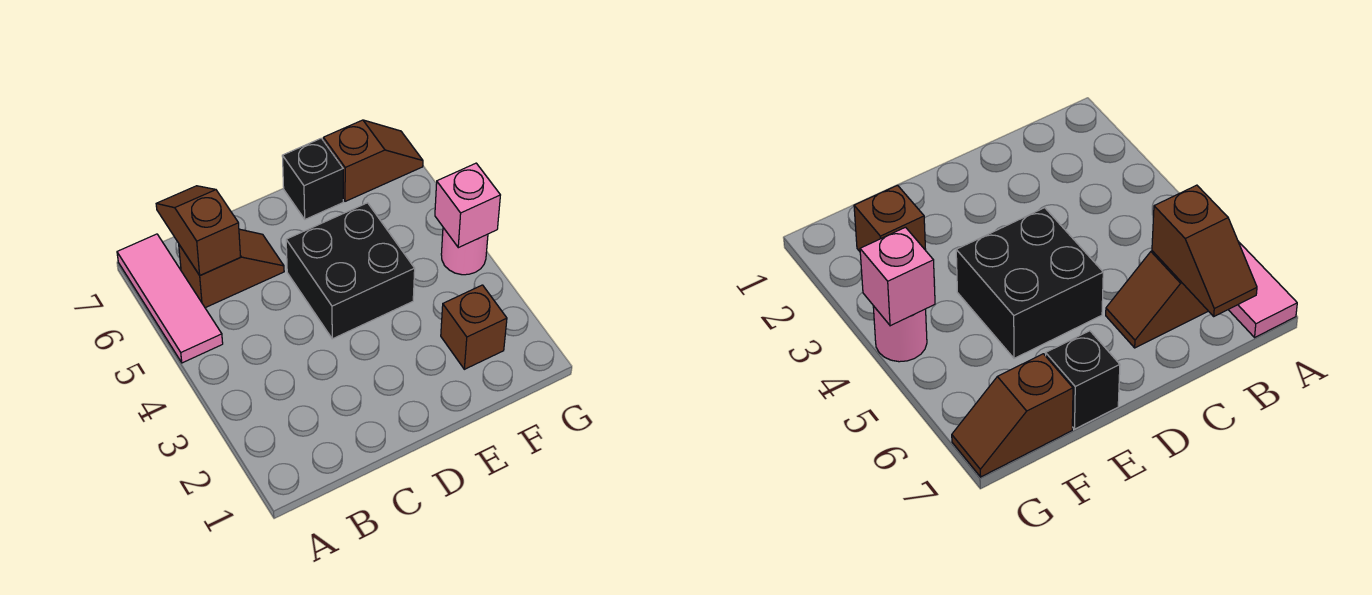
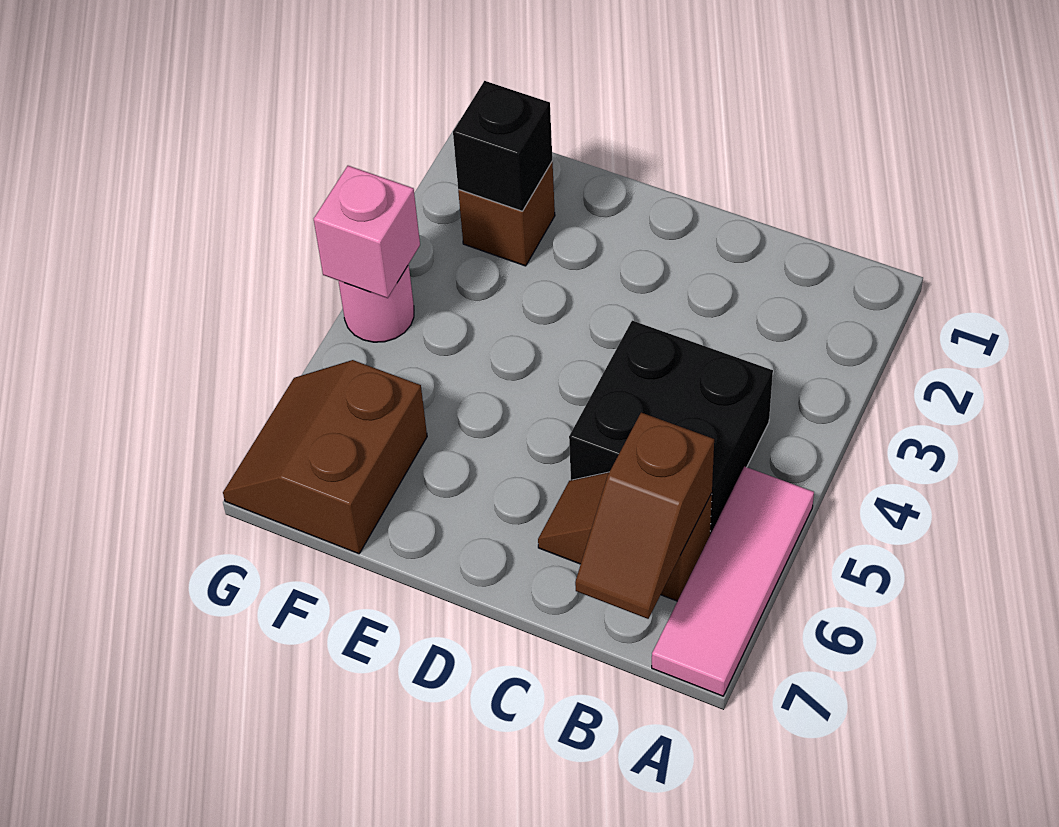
black brick D4:E5 level 1 -> black brick B4:C5 level 1
black brick E7 level 1 -> black brick F2 level 2
brown slope F7:G7 level 1 top F -> brown slope F6:G7 level 1 top F

